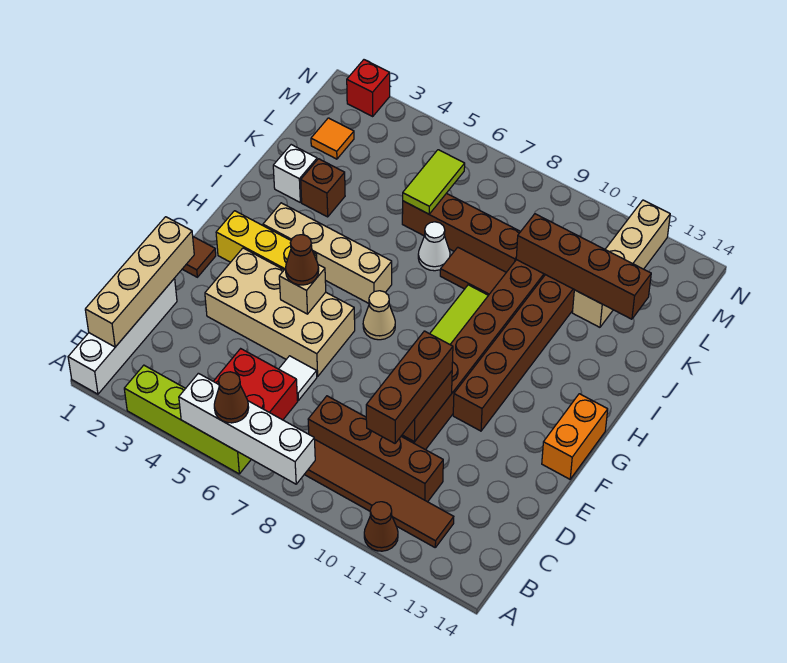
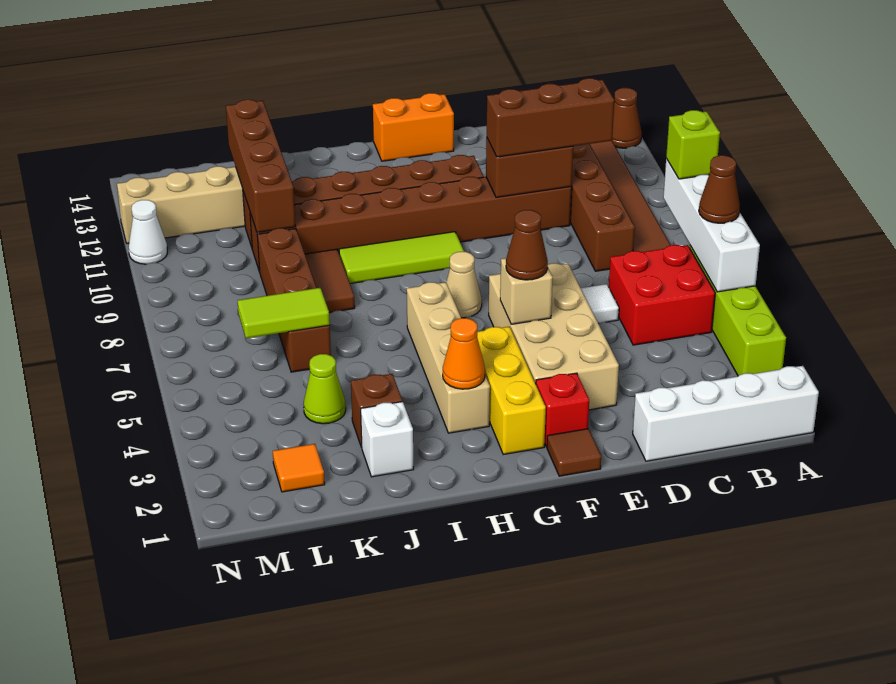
none -> lime brick A8 level 3
brown cone A11 level 1 -> brown cone A13 level 1
tan brick B1:E1 level 2 -> none
none -> orange cone H3 level 2
white cone J7 level 1 -> white cone N11 level 1
none -> lime cone K4 level 1
red brick N2 level 1 -> red brick F2 level 1

